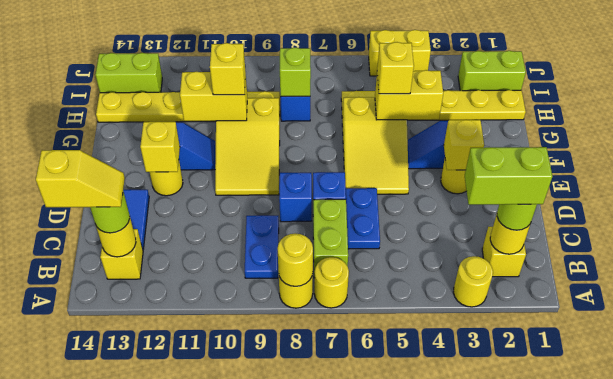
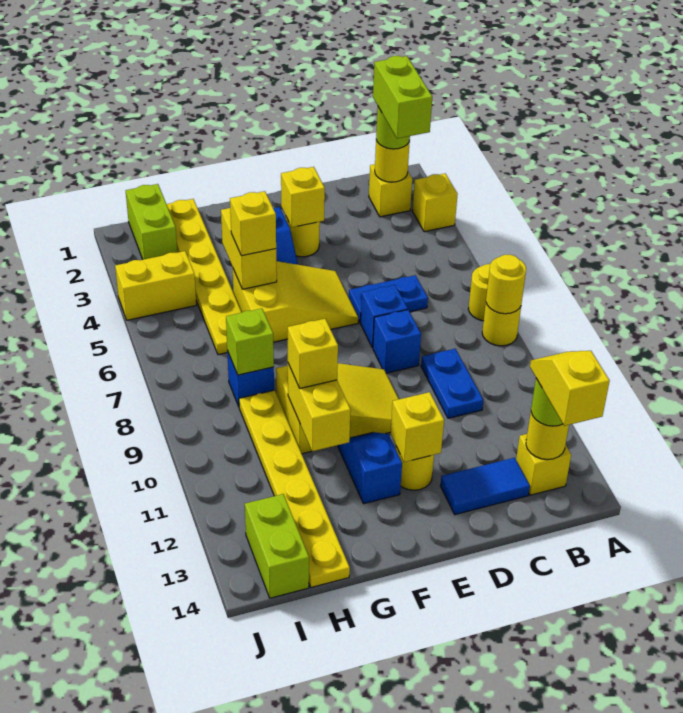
yellow round brick A3 level 1 -> yellow brick A3 level 1
lime brick B7:C7 level 1 -> none
blue plate B9:C9 level 1 -> blue plate C9:C10 level 1
yellow brick J4:J5 level 1 -> yellow brick I4:J4 level 1

